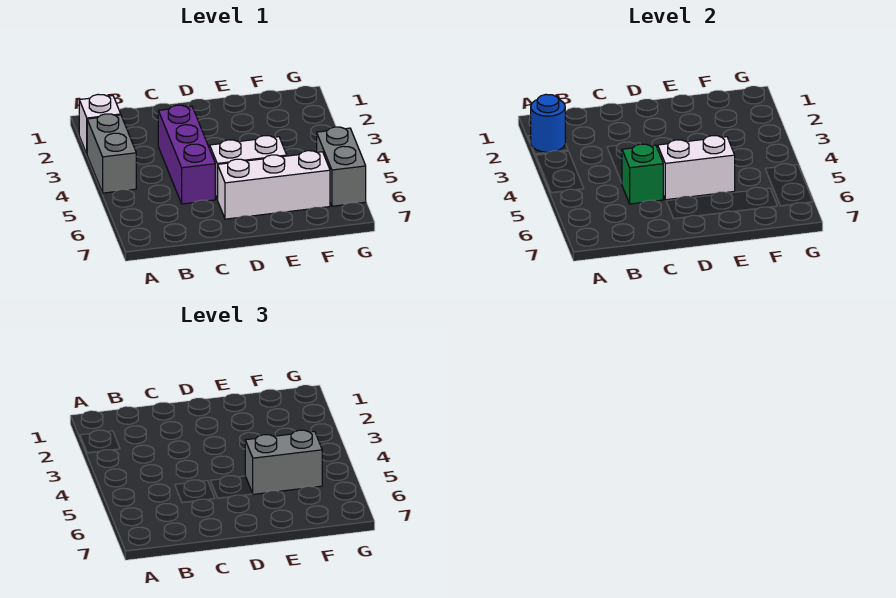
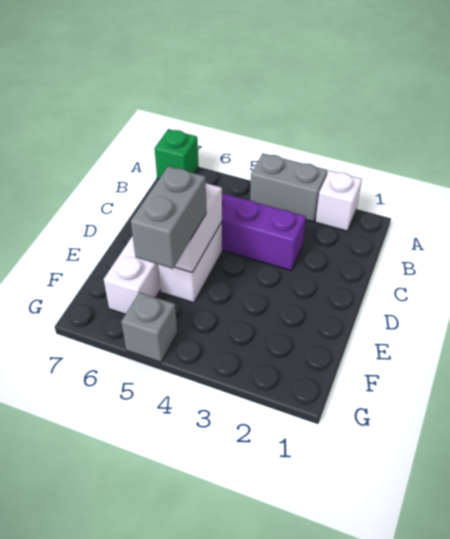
blue round brick A2 level 2 -> none
green brick C5 level 2 -> green brick A7 level 1
grey brick G5:G6 level 1 -> grey brick G5 level 1

